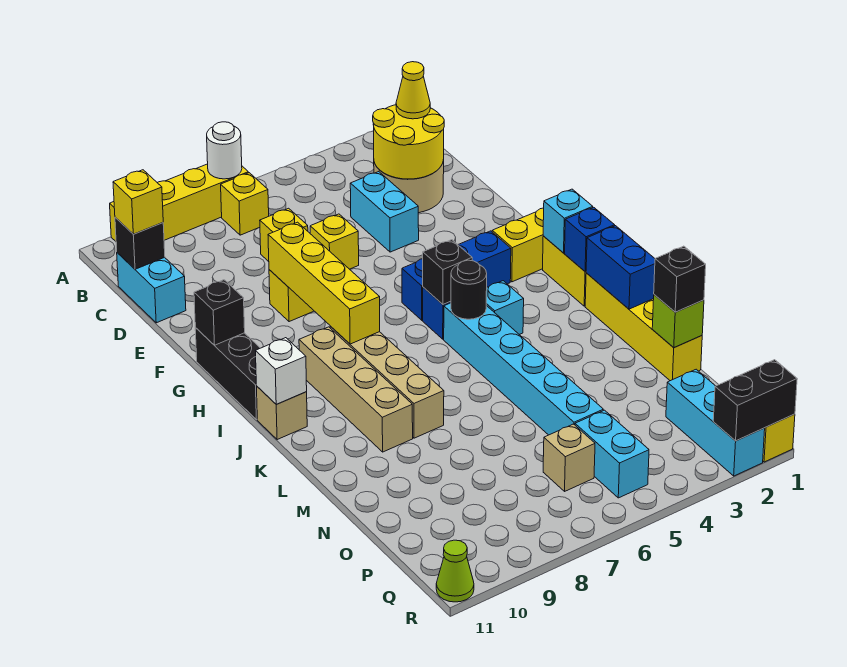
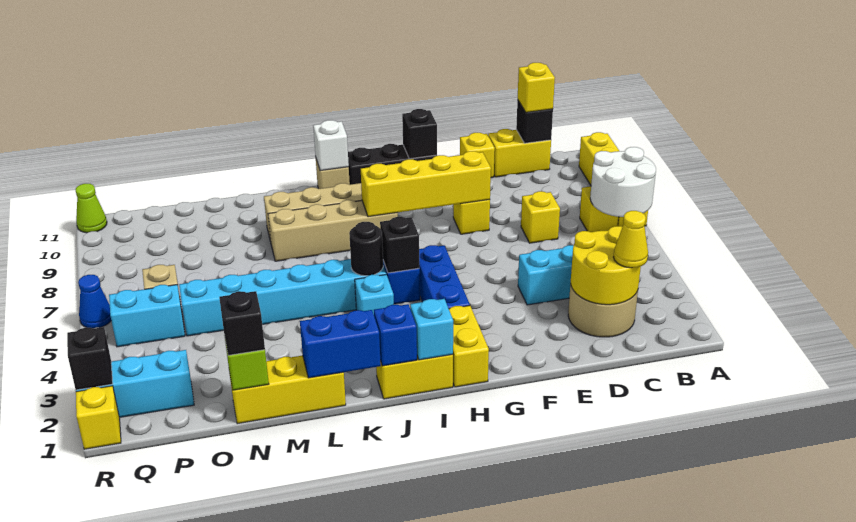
white round brick A7 level 2 -> white round brick A6:B7 level 2
cyan brick C11:D11 level 1 -> yellow brick C11:D11 level 1
yellow brick E6 level 1 -> yellow brick E11 level 1
yellow brick K1:N1 level 1 -> yellow brick L1:N1 level 1
black brick R1:R2 level 2 -> black brick R2 level 2
none -> blue cone R6 level 1

